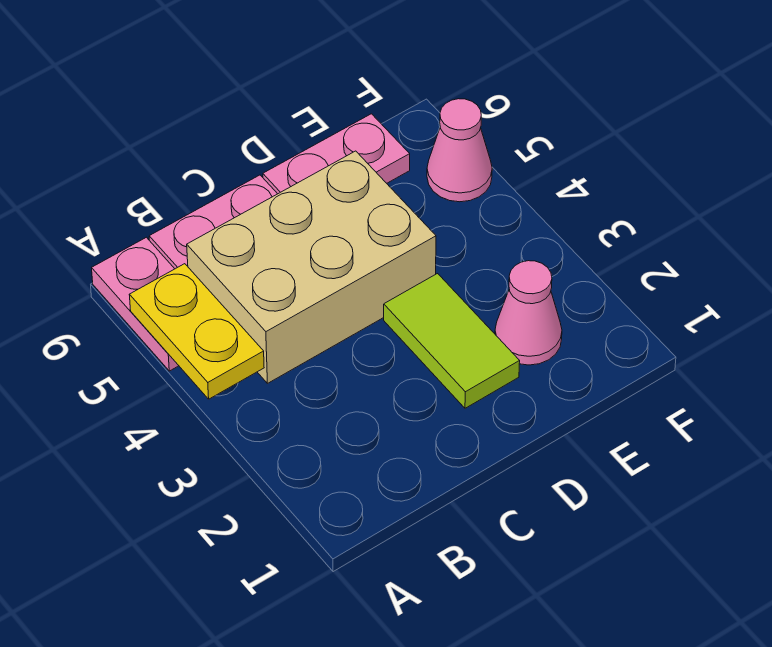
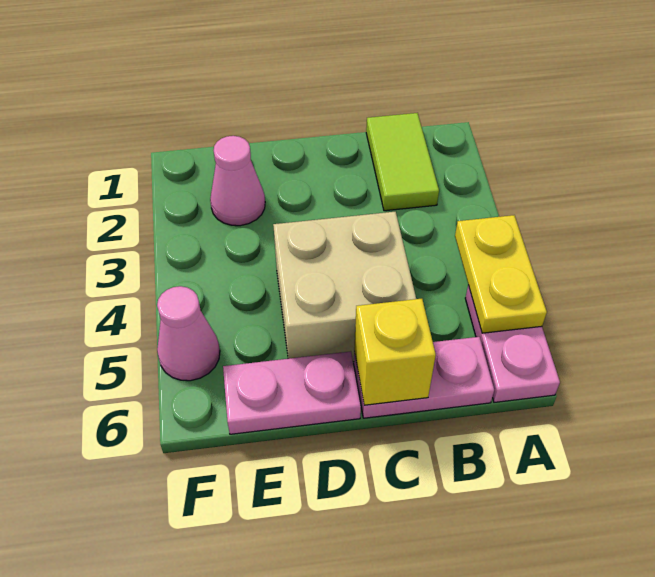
tan brick B4:D5 level 1 -> tan brick C4:D5 level 1
none -> yellow brick C6 level 2
lime tile D2:D3 level 1 -> lime tile B1:B2 level 1

